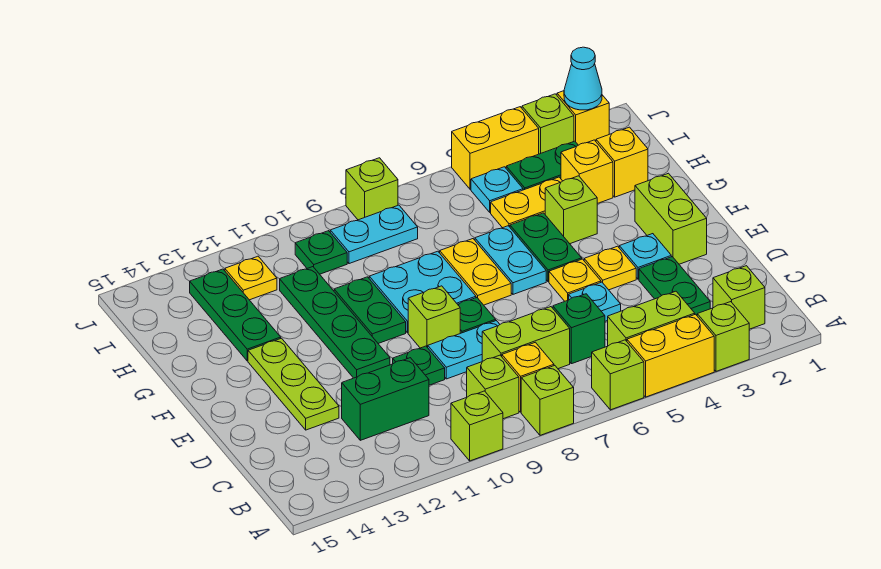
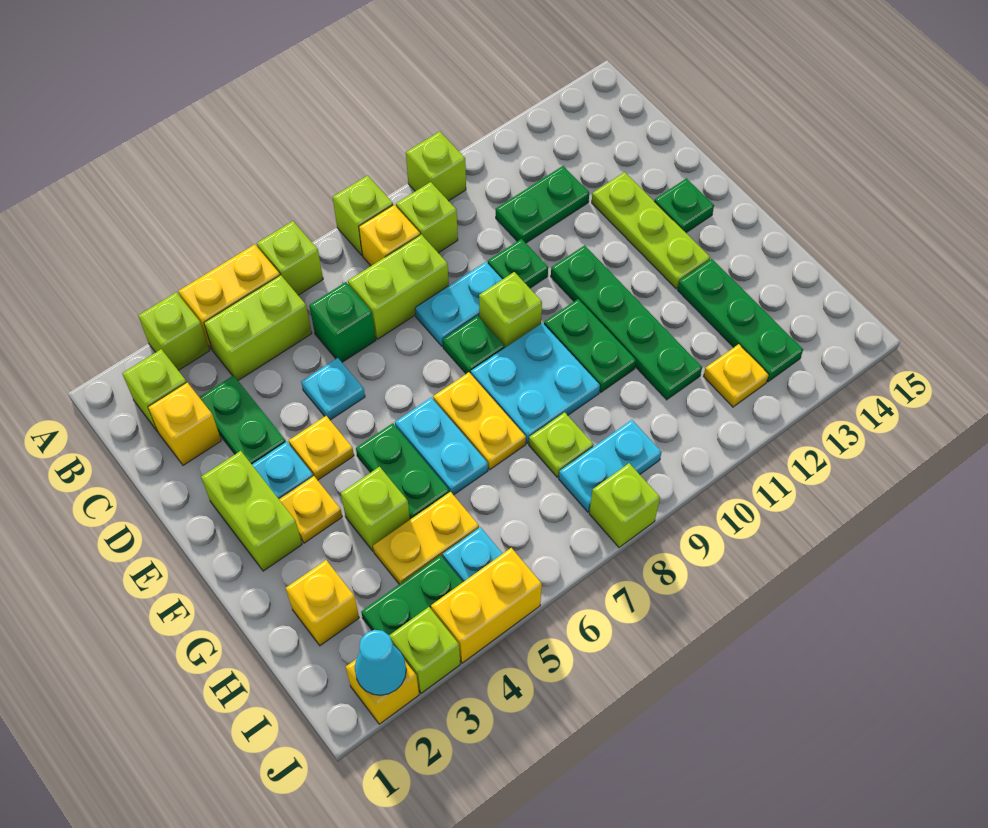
green brick C11:C12 level 1 -> green plate C11:C12 level 1
yellow plate E5 level 1 -> yellow plate F3 level 1
yellow brick H3 level 1 -> yellow brick C2 level 1
none -> lime plate H8 level 1
green plate I10 level 1 -> green plate E14 level 1

